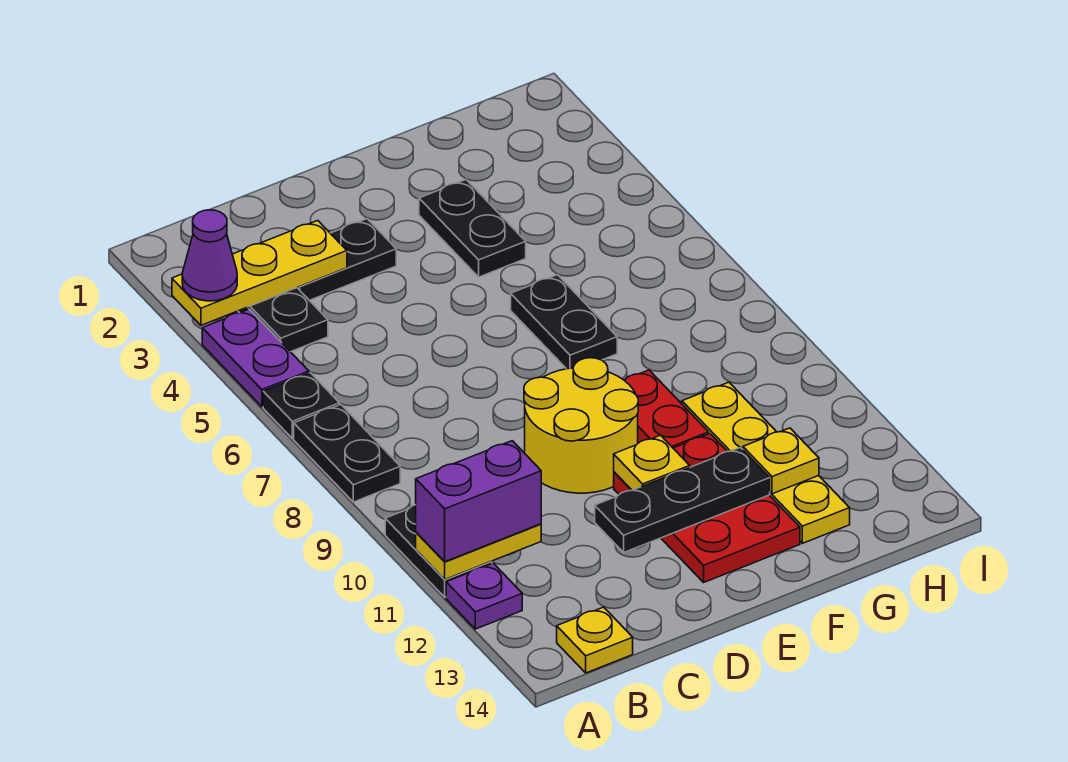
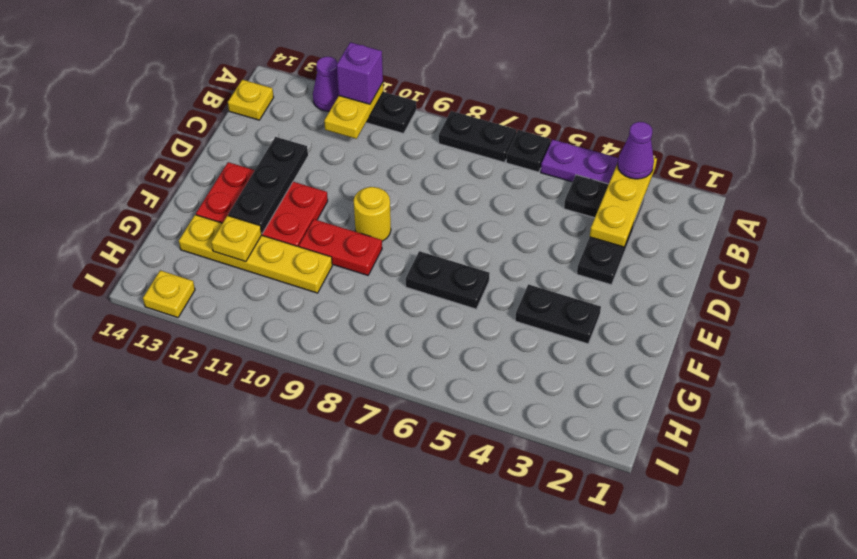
purple brick A11:B11 level 3 -> purple brick A11 level 3
purple plate A12 level 1 -> purple cone A12 level 1
yellow round brick D9:E10 level 1 -> yellow round brick E9 level 1
yellow plate E11 level 2 -> yellow plate I13 level 1

